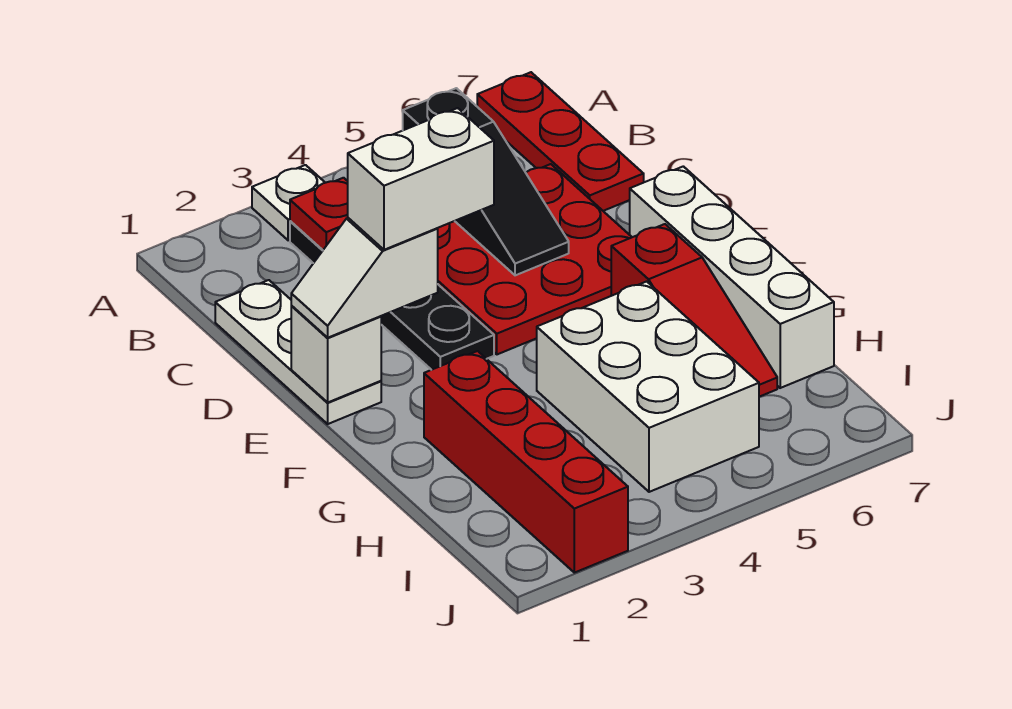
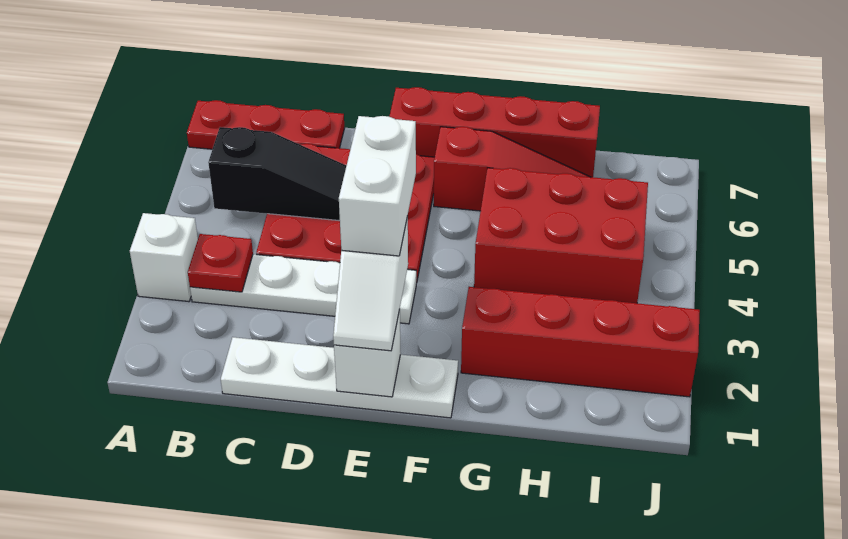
white plate A3 level 1 -> white brick A3 level 1
black plate B3:E3 level 1 -> white plate B3:E3 level 1
white plate C1:E1 level 1 -> white plate C1:F1 level 1
white brick E7:H7 level 1 -> red brick E7:H7 level 1
white brick G4:I5 level 1 -> red brick G4:I5 level 1

